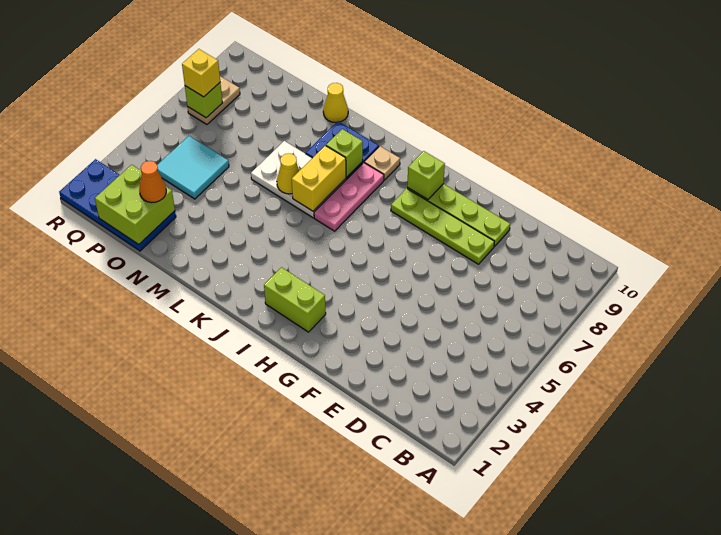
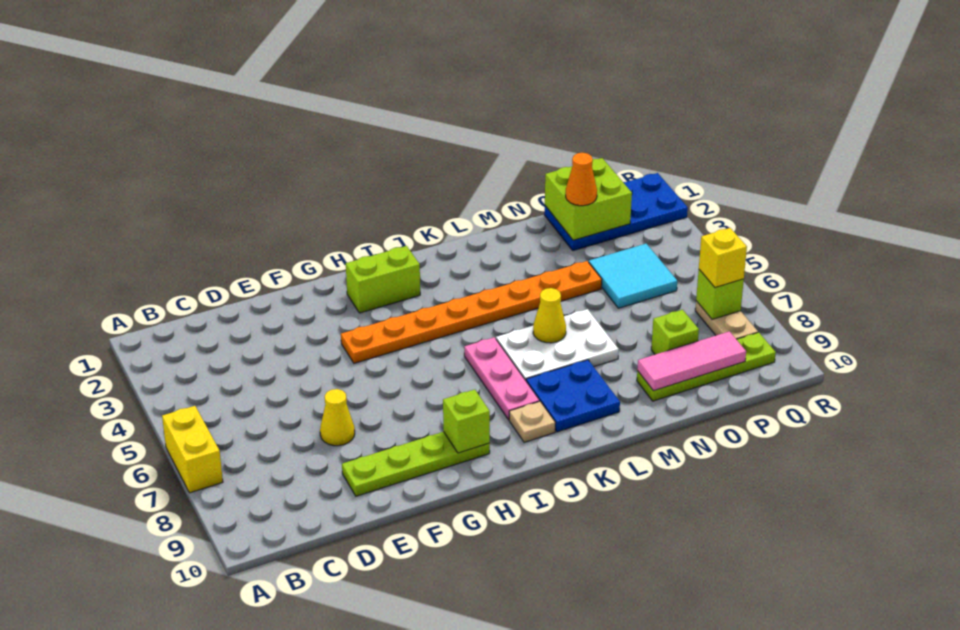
lime plate E8:H8 level 1 -> lime plate N9:Q9 level 1
none -> orange plate G4:N4 level 1
yellow brick K6:K7 level 2 -> yellow brick A6:A7 level 1
lime brick K8 level 2 -> lime brick O8 level 1
yellow cone M10 level 1 -> yellow cone E7 level 1
none -> pink tile N9:P9 level 2

